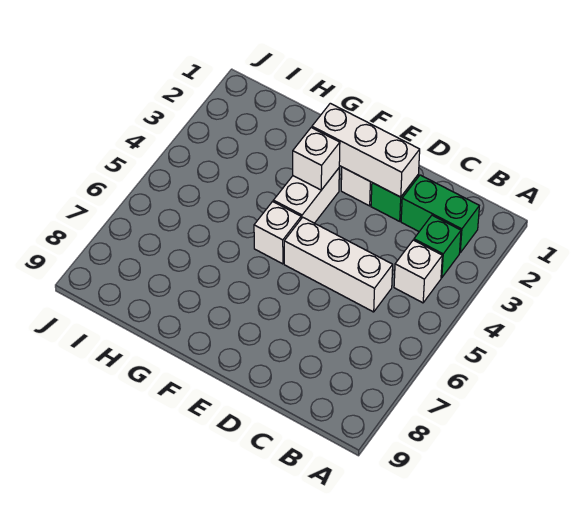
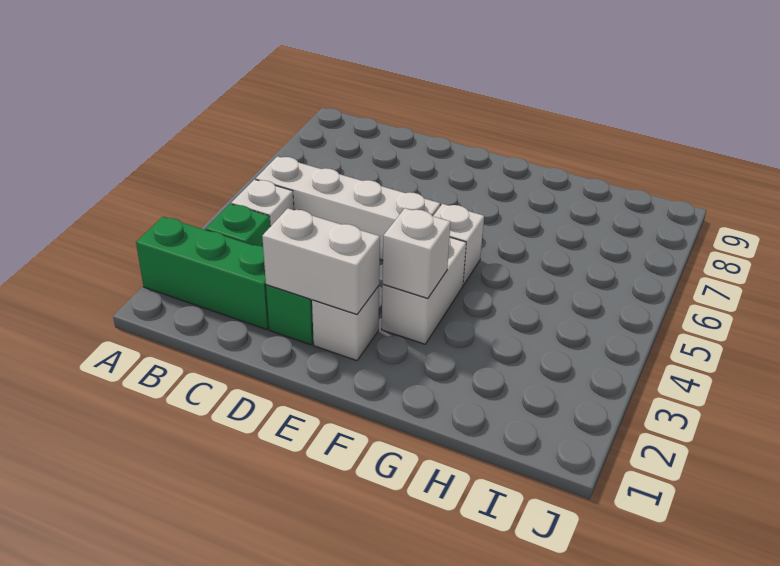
green brick B2:C2 level 1 -> green brick A2:C2 level 1
white brick C5:E5 level 1 -> white brick B5:E5 level 1
white brick D2:F2 level 2 -> white brick D2:E2 level 2

